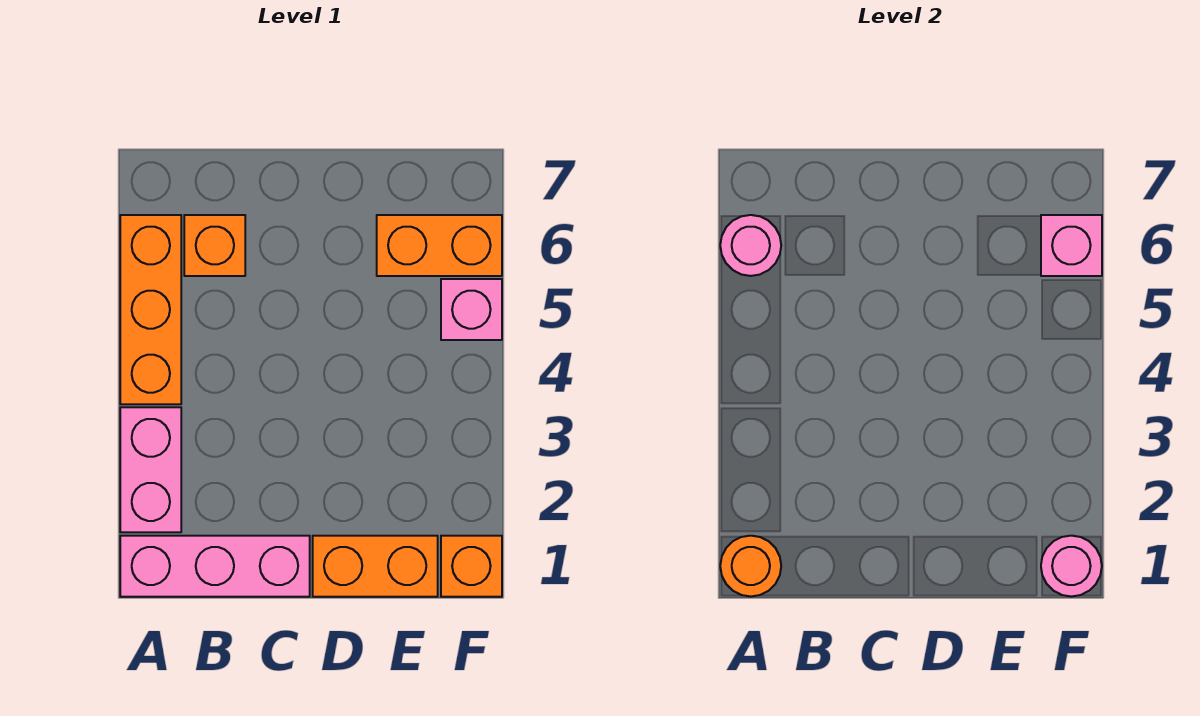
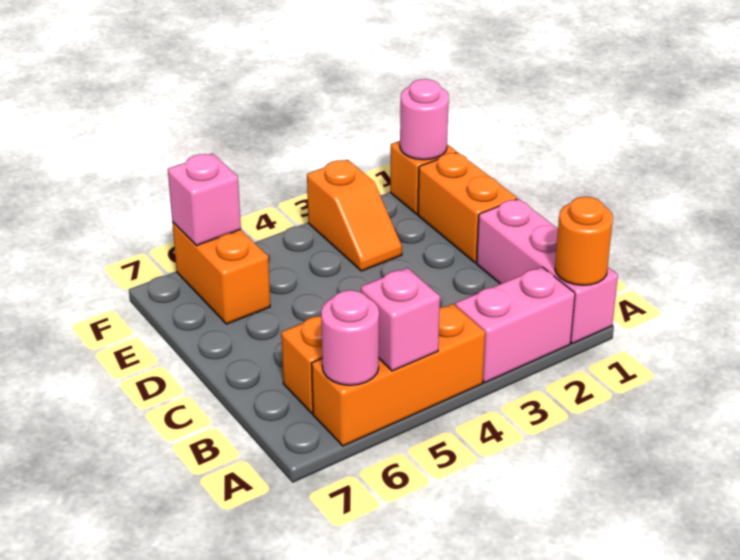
none -> orange slope E3:F3 level 1 top F
pink brick F5 level 1 -> pink brick A5 level 2

